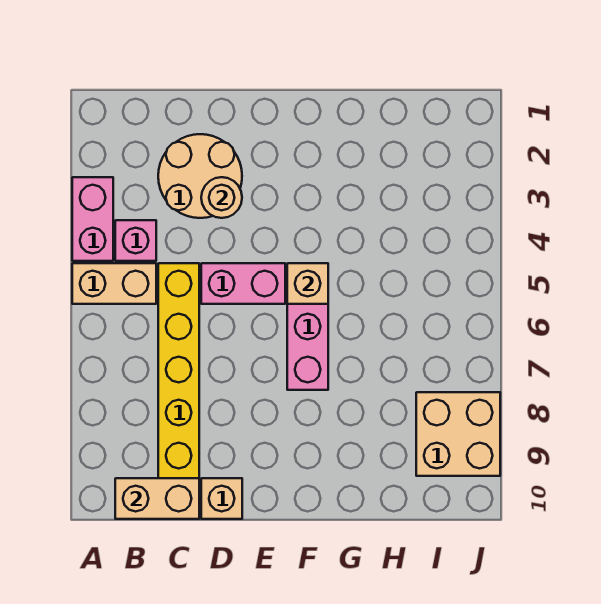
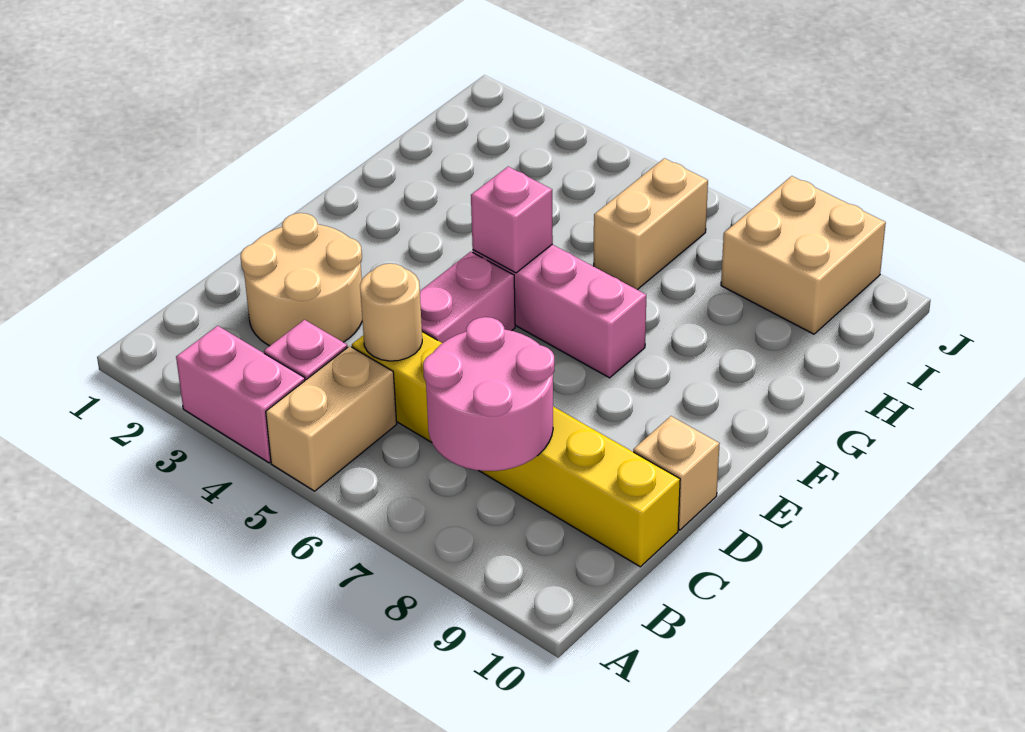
none -> pink round brick B7:C8 level 2
tan brick B10:C10 level 2 -> tan brick H6:I6 level 1
tan round brick D3 level 2 -> tan round brick C5 level 2
tan brick F5 level 2 -> pink brick F5 level 2

